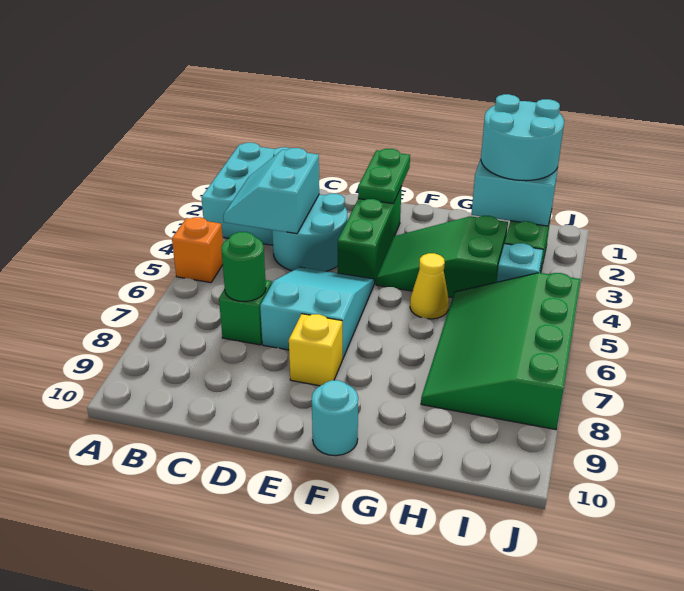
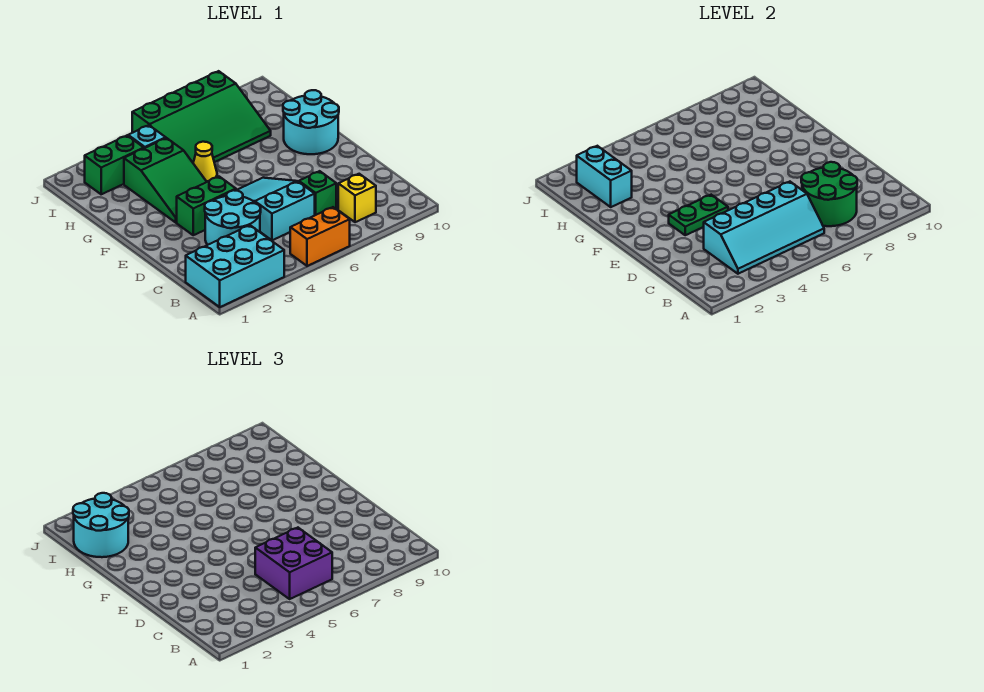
orange brick A5 level 1 -> orange brick A5:A6 level 1
cyan slope B3:C4 level 2 top C -> cyan slope B3:C6 level 2 top C
none -> purple brick B5:C6 level 3
green round brick C7 level 2 -> green round brick B7:C8 level 2
cyan slope D5:E7 level 1 top 7 -> cyan slope C5:E6 level 1 top C
green plate E1:E2 level 2 -> green plate E3:E4 level 2
green brick E2:E4 level 1 -> green brick E3:E4 level 1
yellow brick E8 level 1 -> yellow brick B8 level 1
cyan round brick F10 level 1 -> cyan round brick F9:G10 level 1

